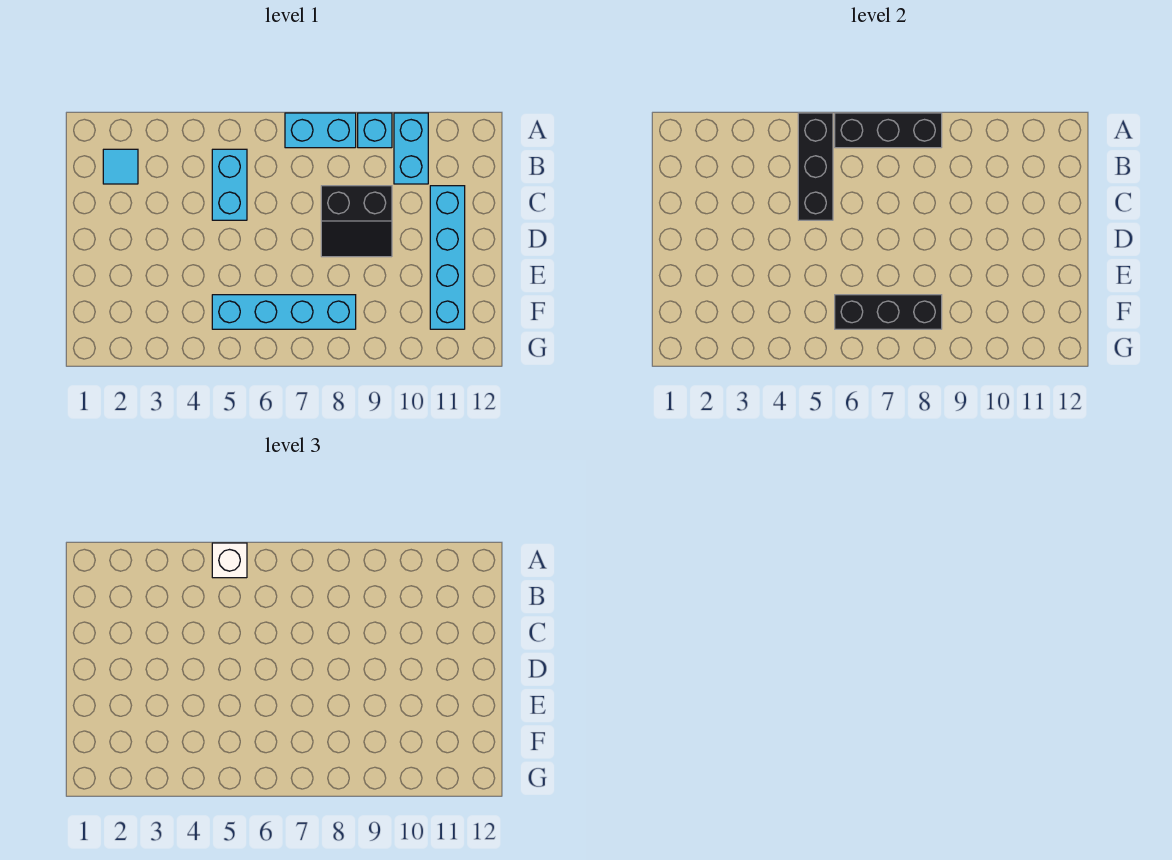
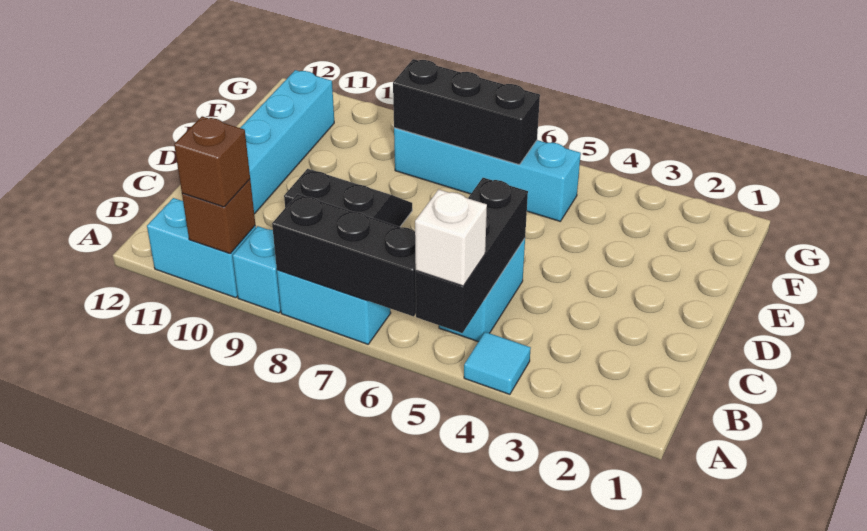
cyan brick A10:B10 level 1 -> cyan brick A10:A11 level 1
none -> brown brick A10 level 2
none -> brown brick A10 level 3
cyan tile B2 level 1 -> cyan tile A4 level 1

